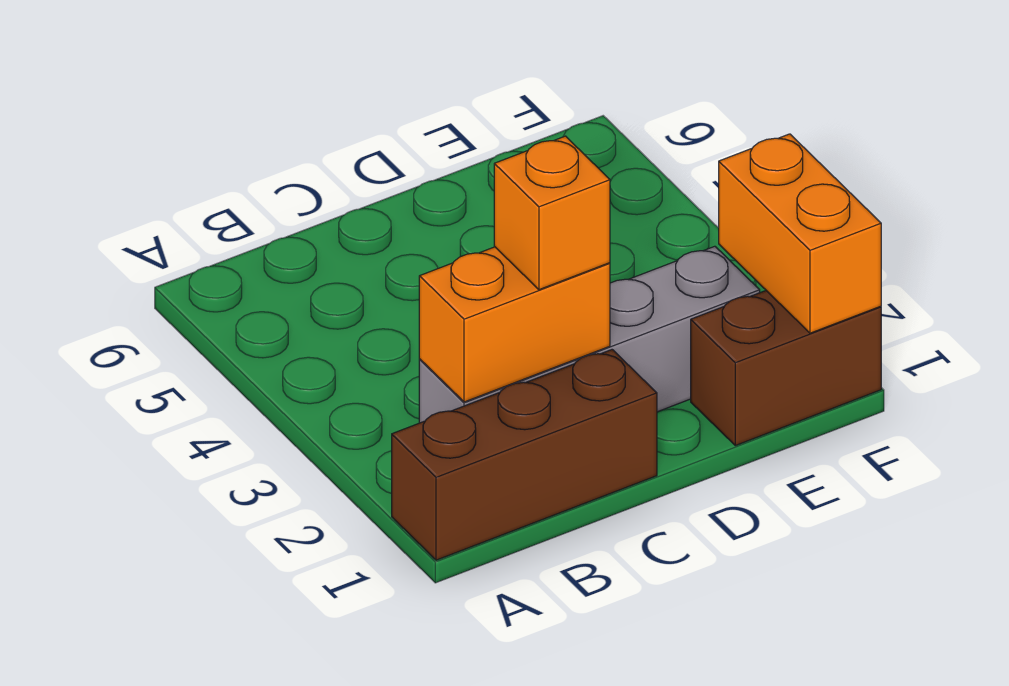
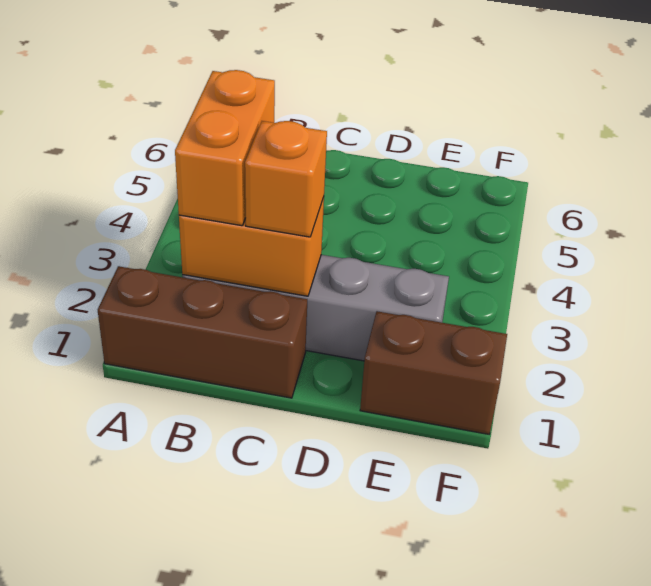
orange brick F1:F2 level 2 -> orange brick B2:B3 level 3

